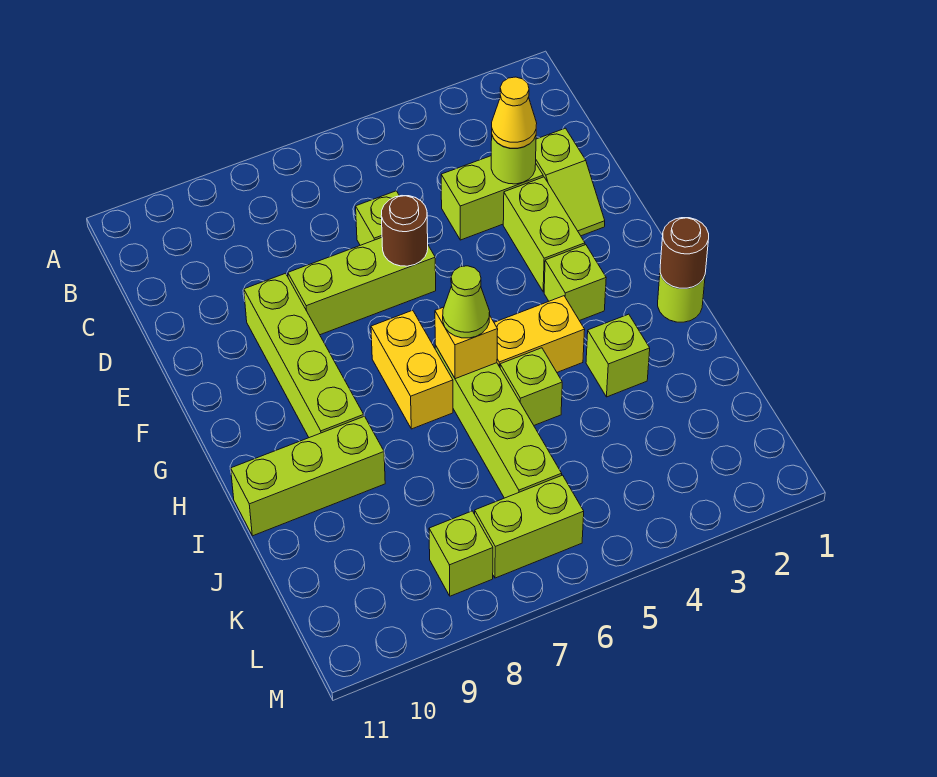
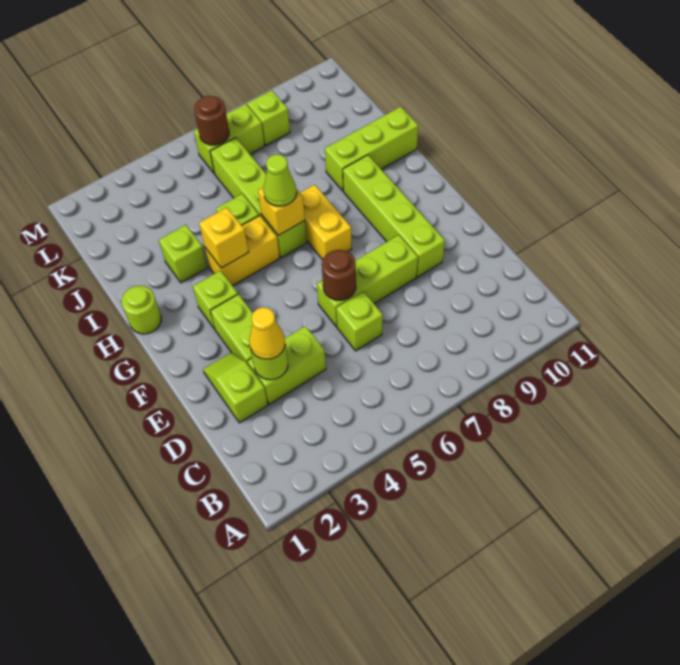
brown round brick H1 level 2 -> brown round brick L6 level 2
none -> yellow brick H4 level 2

